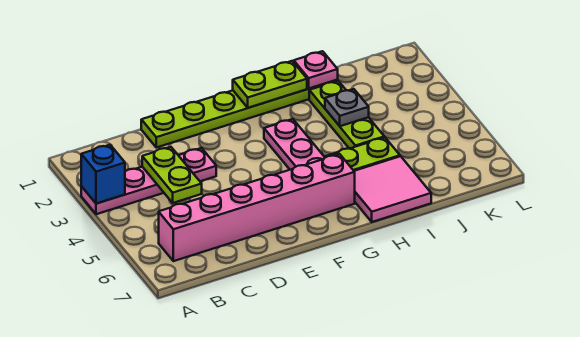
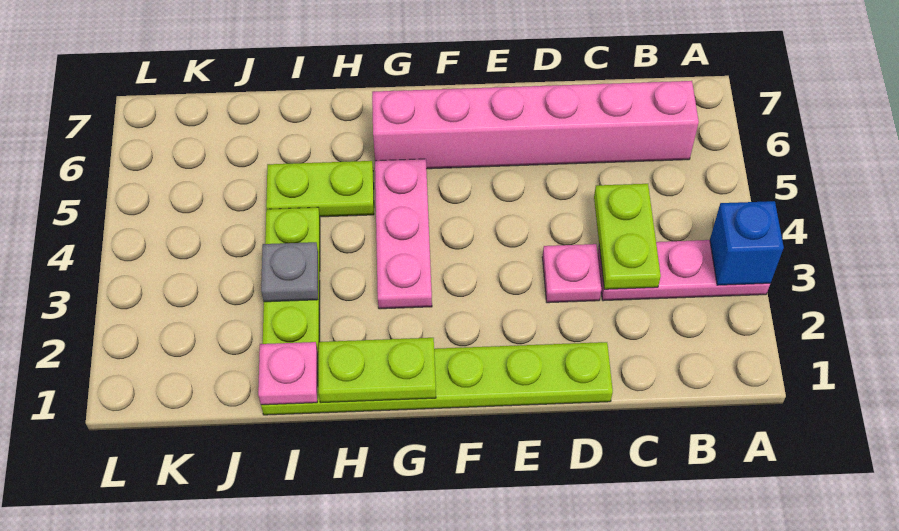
pink tile H6:I7 level 1 -> none

